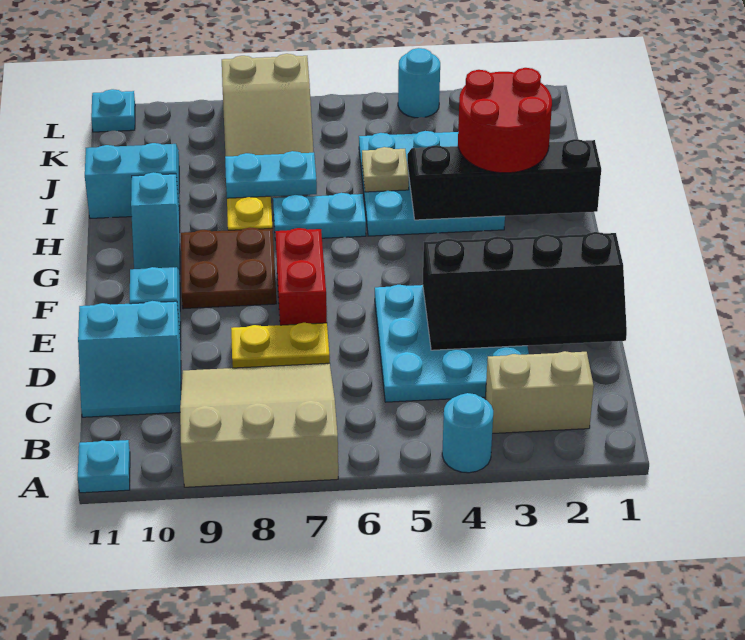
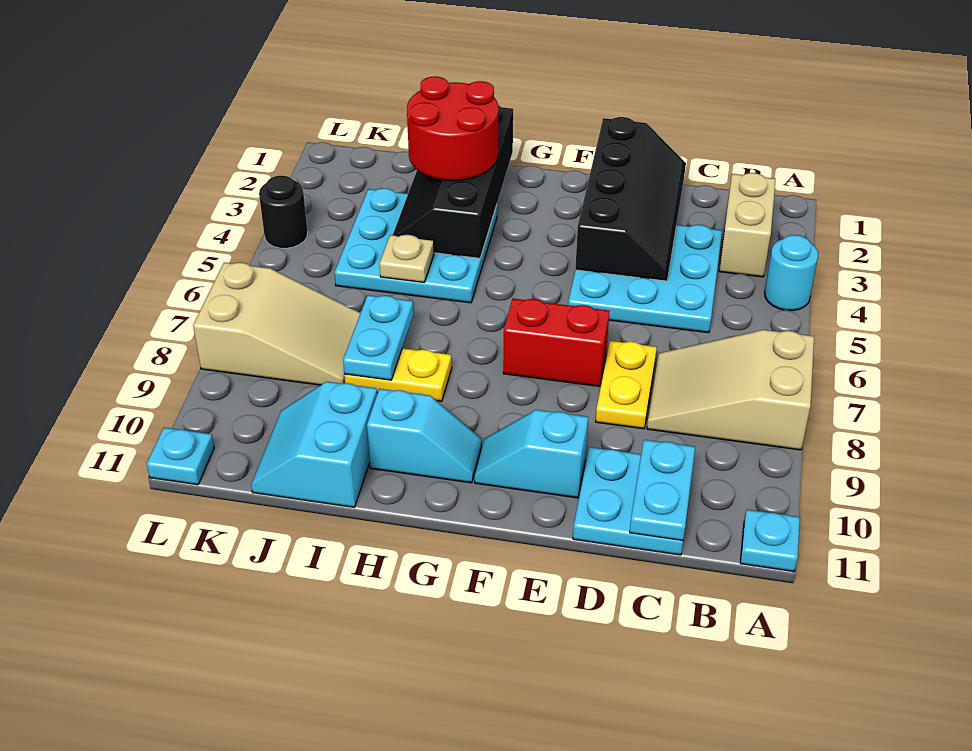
tan slope A7:C9 level 1 top A -> tan slope A7:C8 level 1 top A
cyan slope C10:D11 level 1 top D -> cyan plate C10:D11 level 1
brown plate F8:G9 level 1 -> none
cyan plate H6:H7 level 1 -> cyan plate C10:C11 level 2
cyan round brick L4 level 1 -> black round brick L4 level 1

